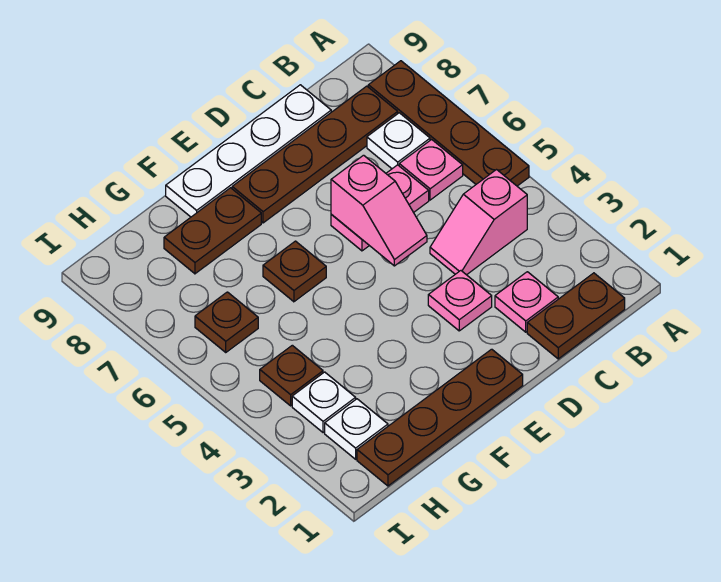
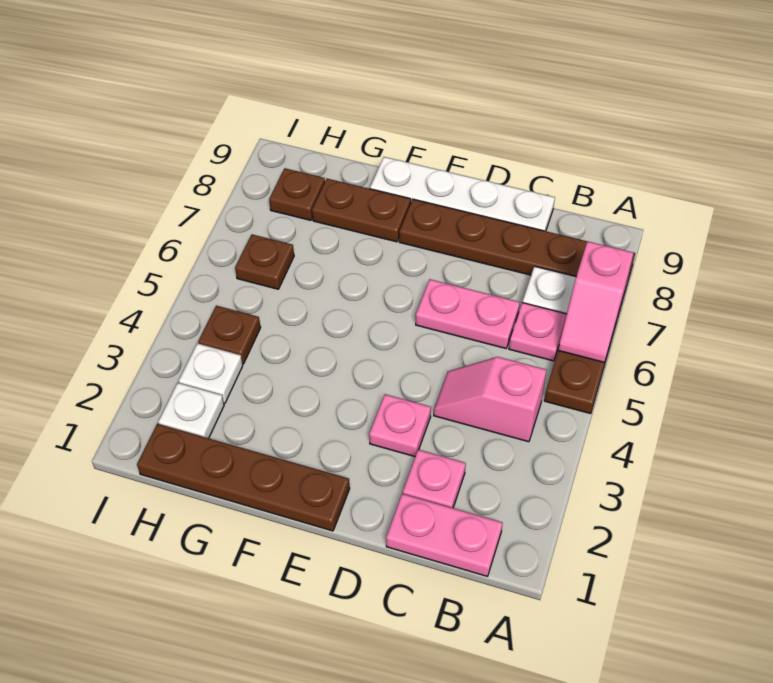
brown plate B1:C1 level 1 -> pink plate B1:C1 level 1
pink slope D5:D6 level 2 top 6 -> pink slope A6:A7 level 2 top 7
brown plate F6 level 1 -> brown plate H8 level 1

